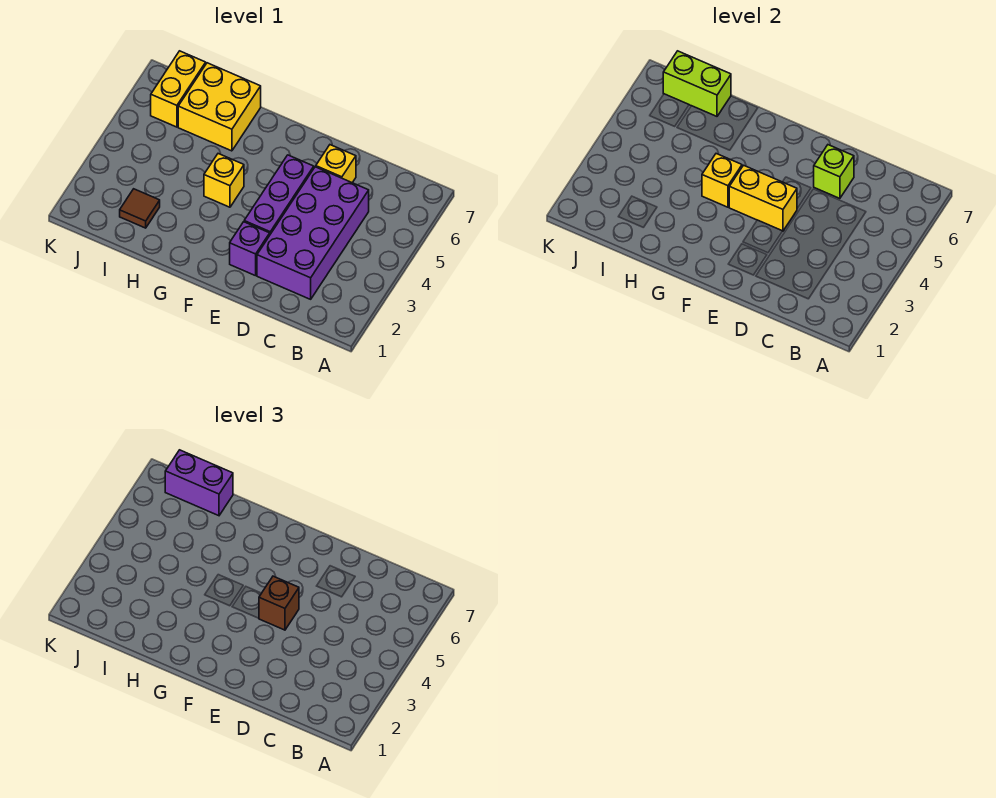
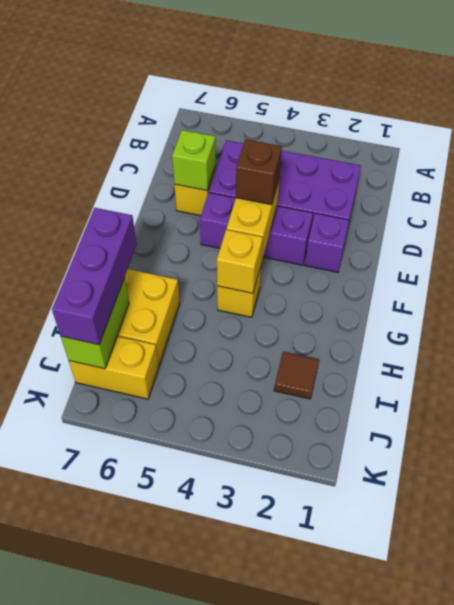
purple brick I7:J7 level 3 -> purple brick H7:J7 level 3

